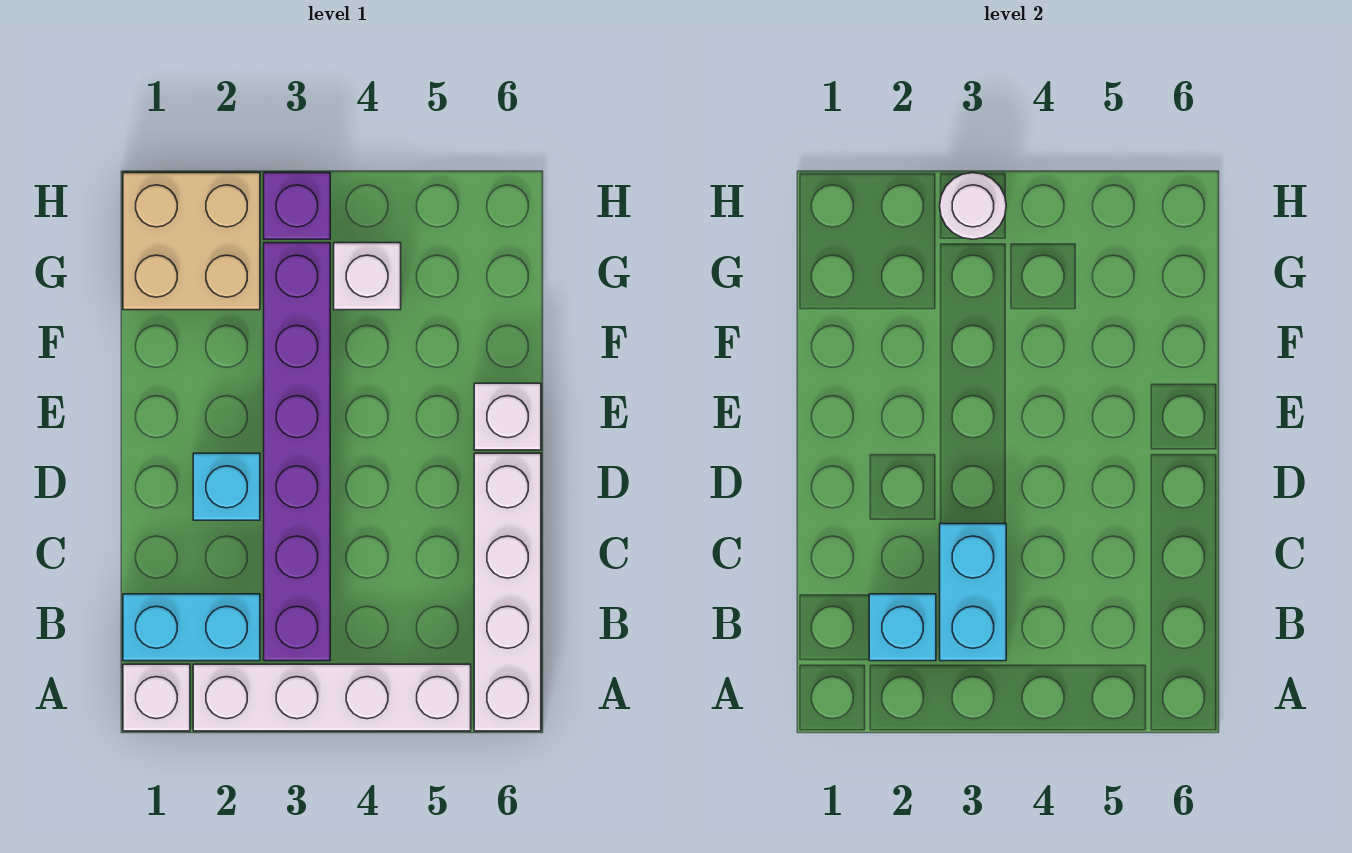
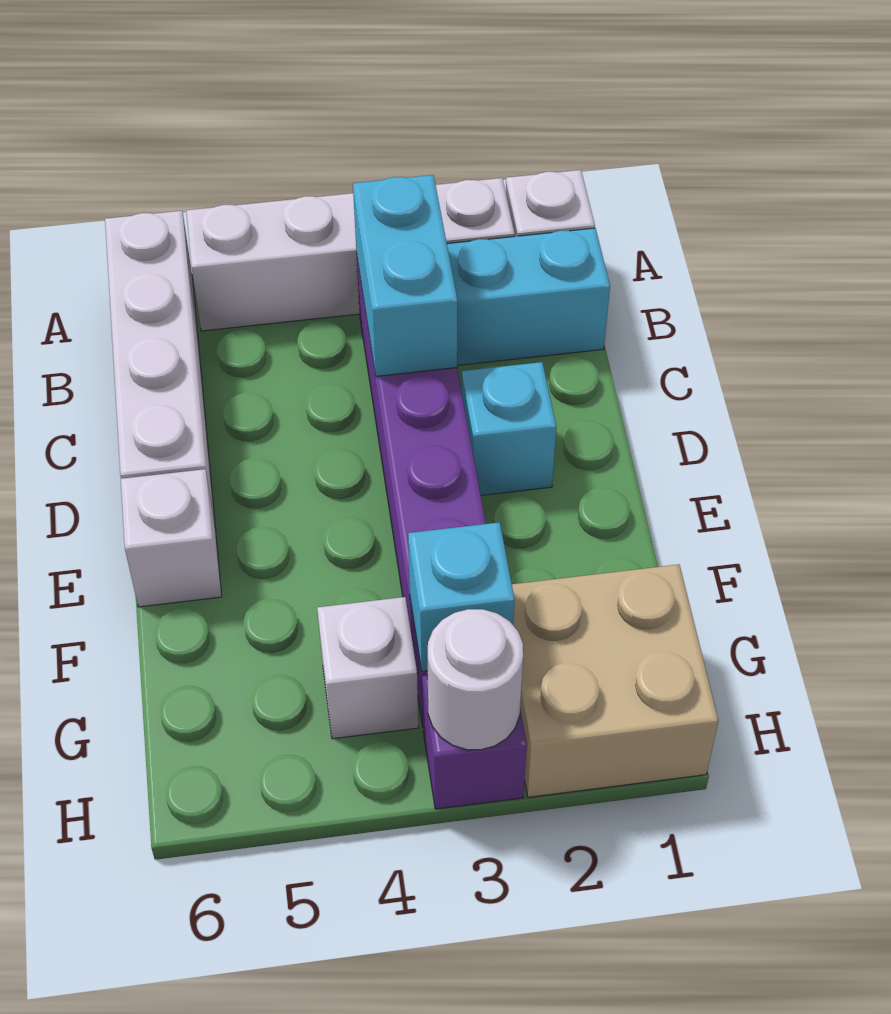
cyan brick B2 level 2 -> cyan brick G3 level 2

